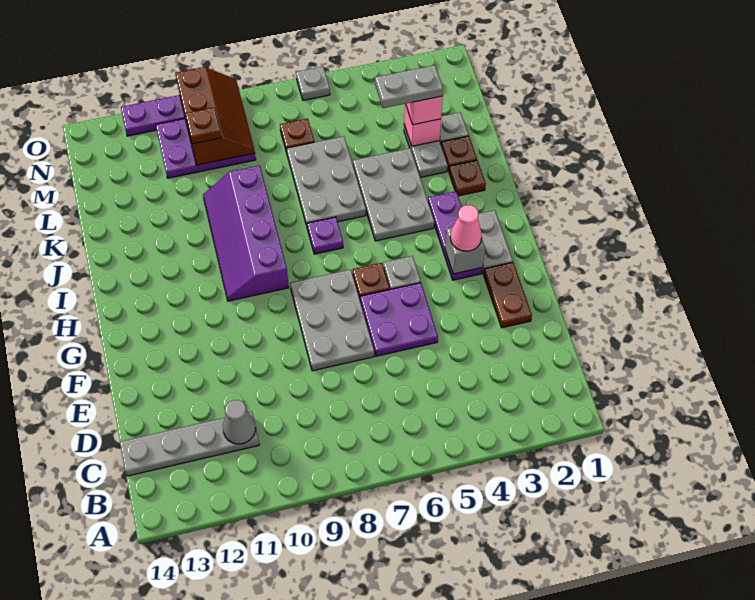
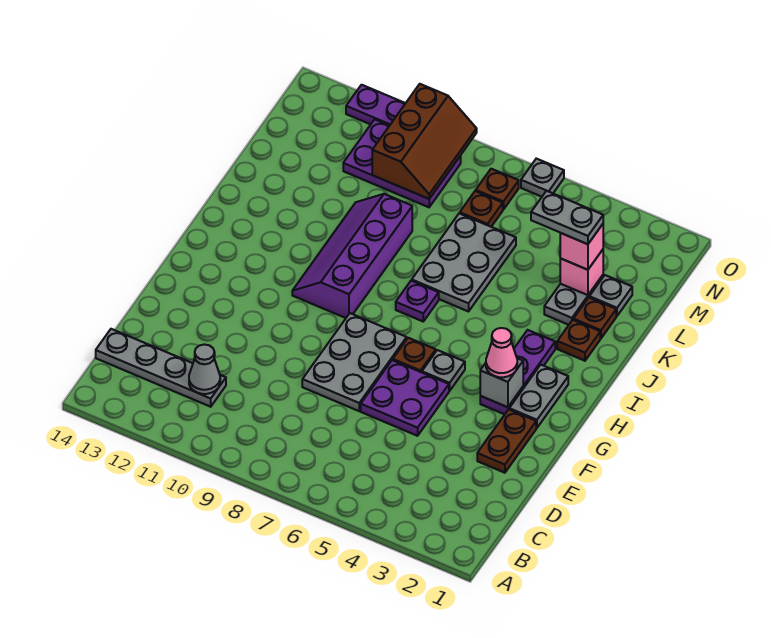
grey plate I4:K5 level 1 -> none
brown plate M10 level 3 -> brown plate N7 level 1

